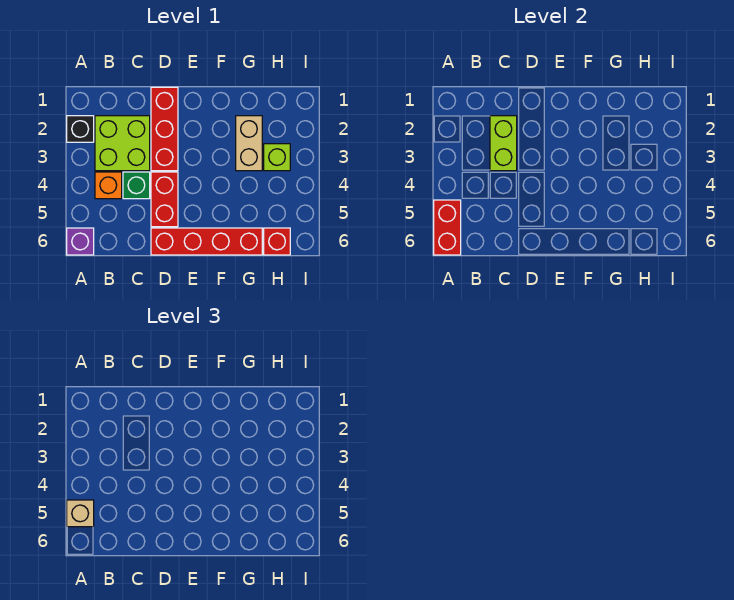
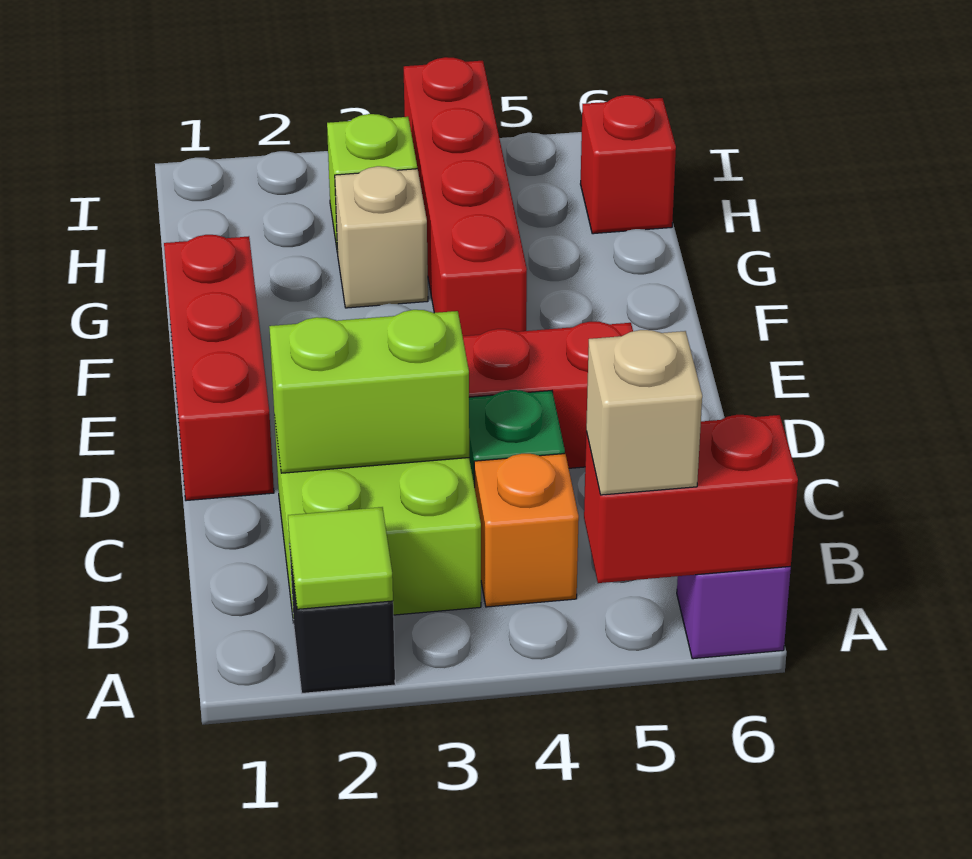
none -> lime tile A2 level 2
red brick D1:D3 level 1 -> red brick D1:F1 level 1
red brick D6:G6 level 1 -> red brick F4:I4 level 1
tan brick G2:G3 level 1 -> tan brick G3 level 1

